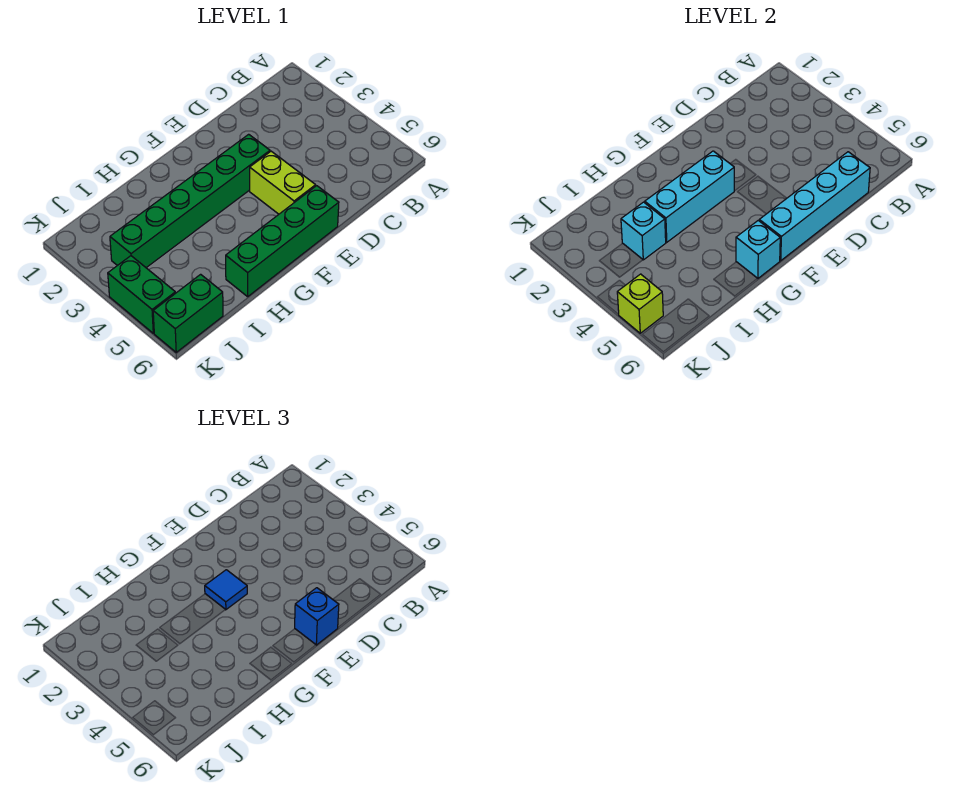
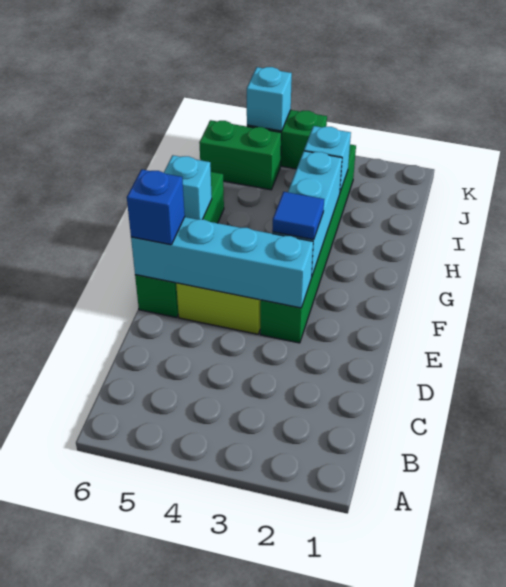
cyan brick C6:F6 level 2 -> cyan brick E3:E6 level 2
green brick J6:K6 level 1 -> green brick J5:J6 level 1
lime brick K5 level 2 -> cyan brick K5 level 2

